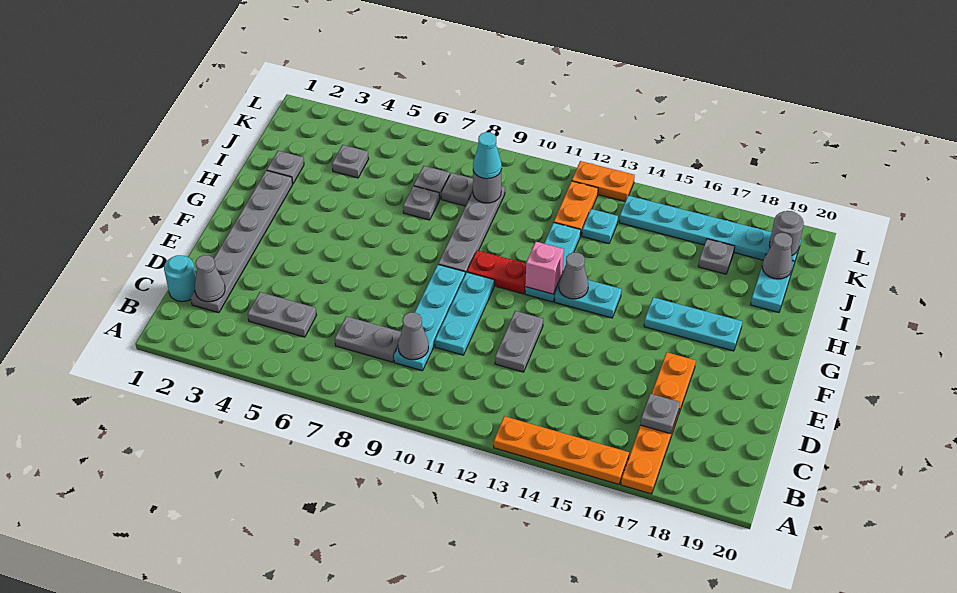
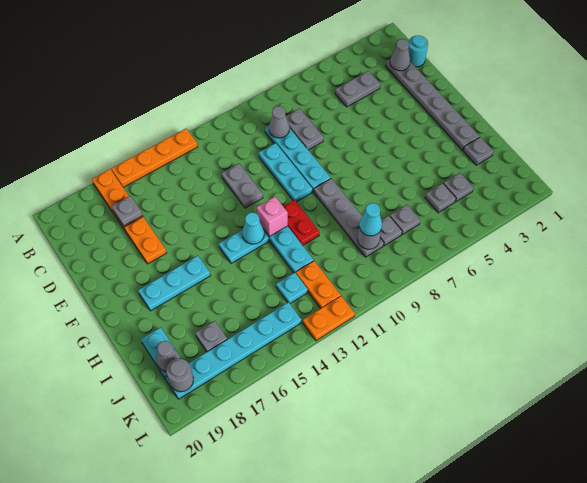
grey plate C7:C8 level 1 -> grey plate C8:D8 level 1
red plate G10:G11 level 1 -> red plate G11:H11 level 1
grey cone G13 level 2 -> cyan cone G13 level 2
grey plate I7 level 1 -> grey plate J5 level 1

